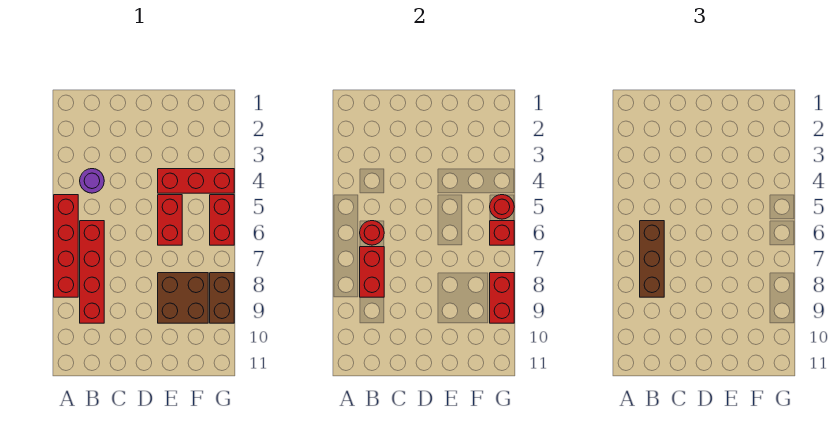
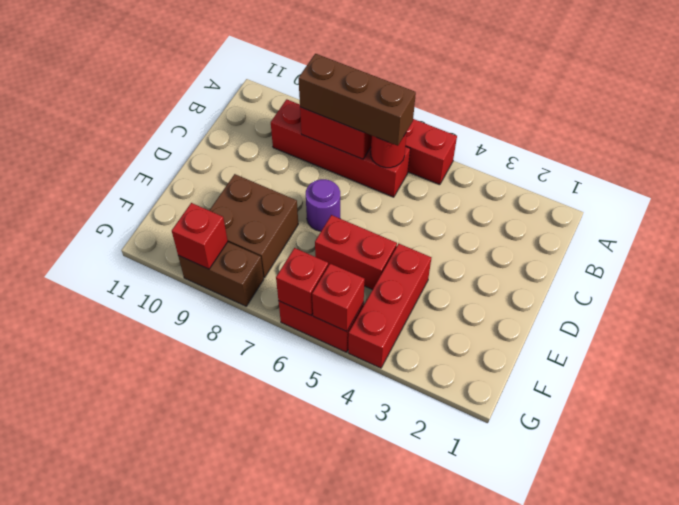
purple round brick B4 level 1 -> purple round brick D7 level 1
red round brick G5 level 2 -> red brick G5 level 2
red brick G8:G9 level 2 -> red brick G9 level 2

